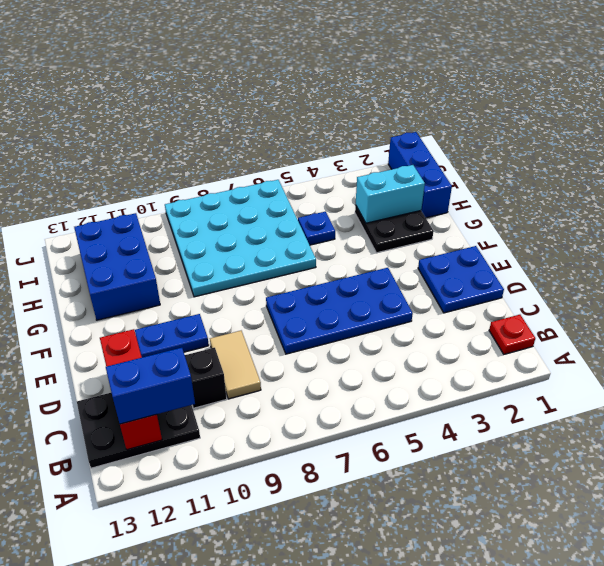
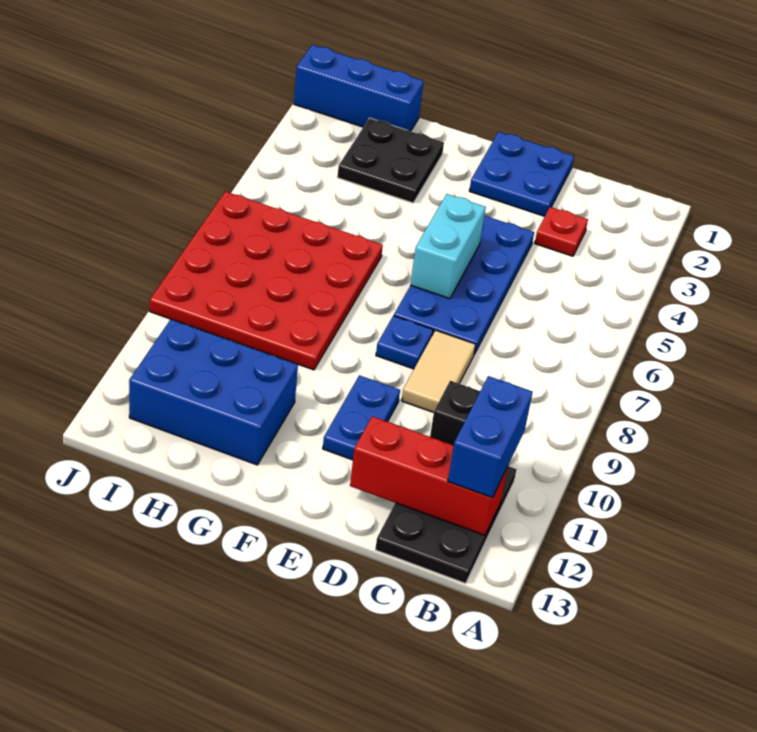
red plate B1 level 1 -> red plate C3 level 1
tan tile C9:D9 level 1 -> tan tile D8:D9 level 1
cyan plate G6:J9 level 1 -> red plate G6:J9 level 1
cyan brick H2:H3 level 2 -> cyan brick E5:E6 level 2
blue plate H5 level 1 -> blue plate E8 level 1

